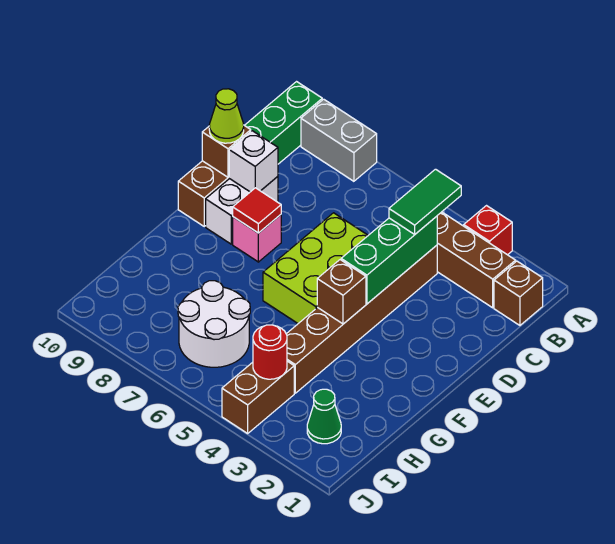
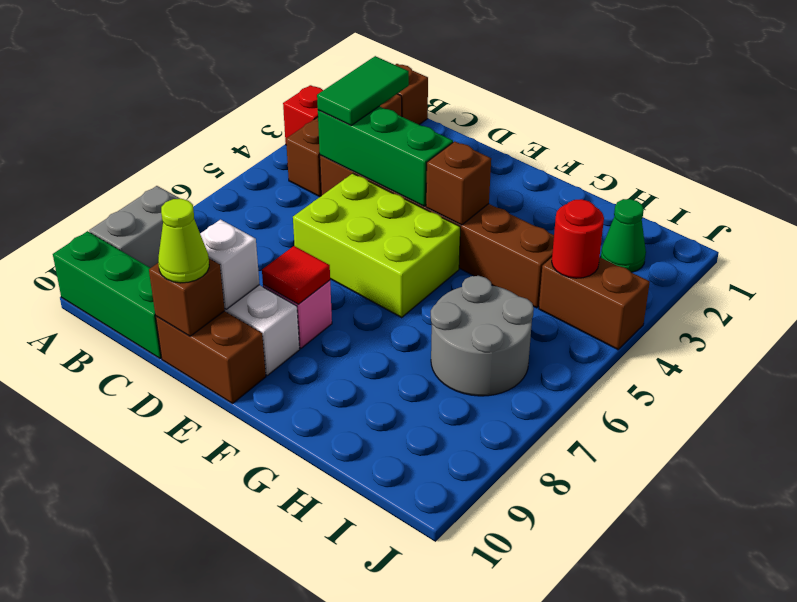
green tile B4:C4 level 3 -> green tile C3:C4 level 3
white round brick H6:I7 level 1 -> grey round brick H6:I7 level 1

